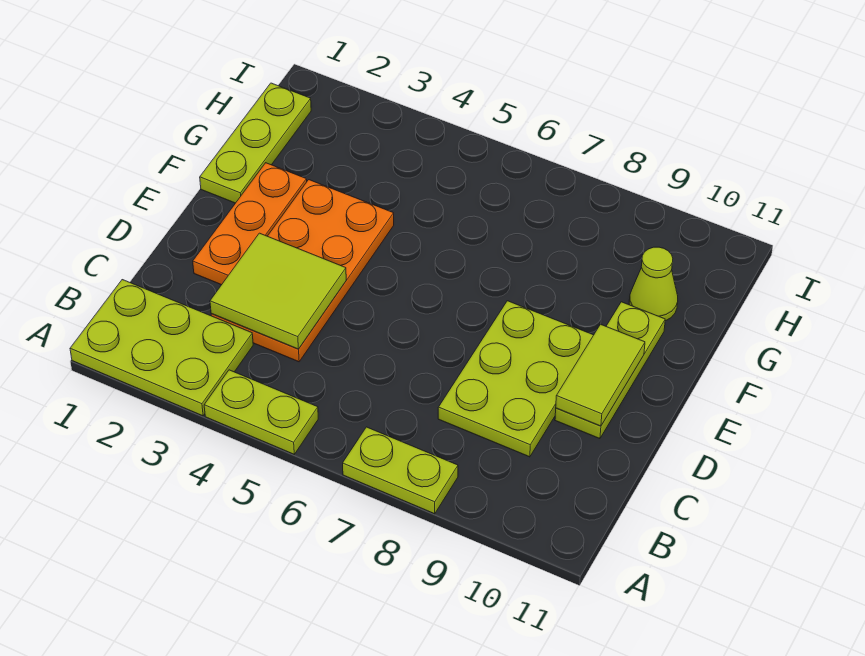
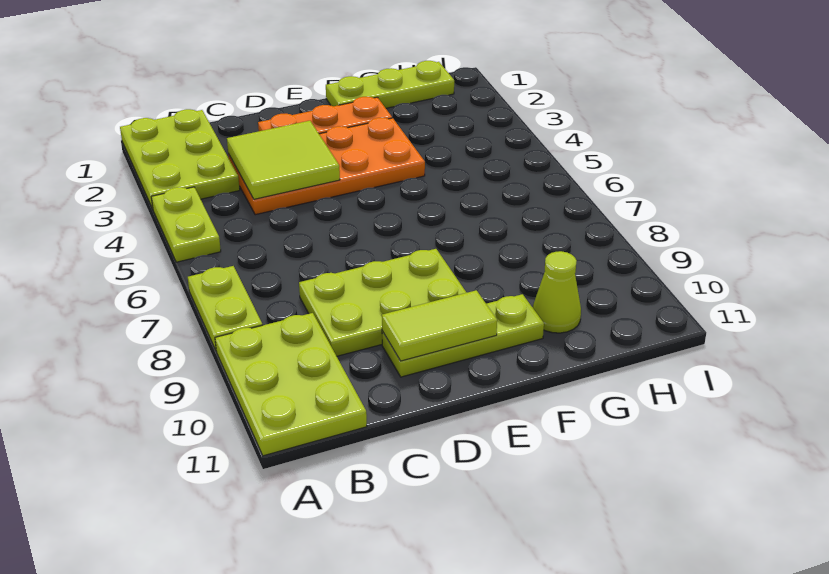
none -> lime plate A9:B11 level 1

